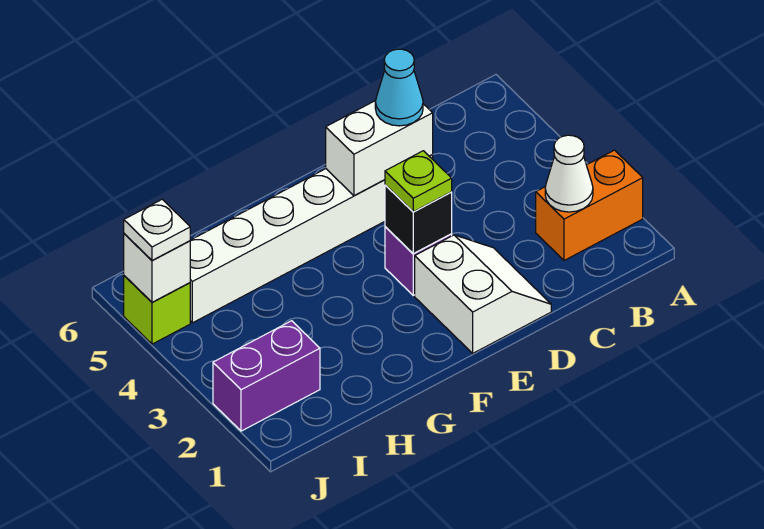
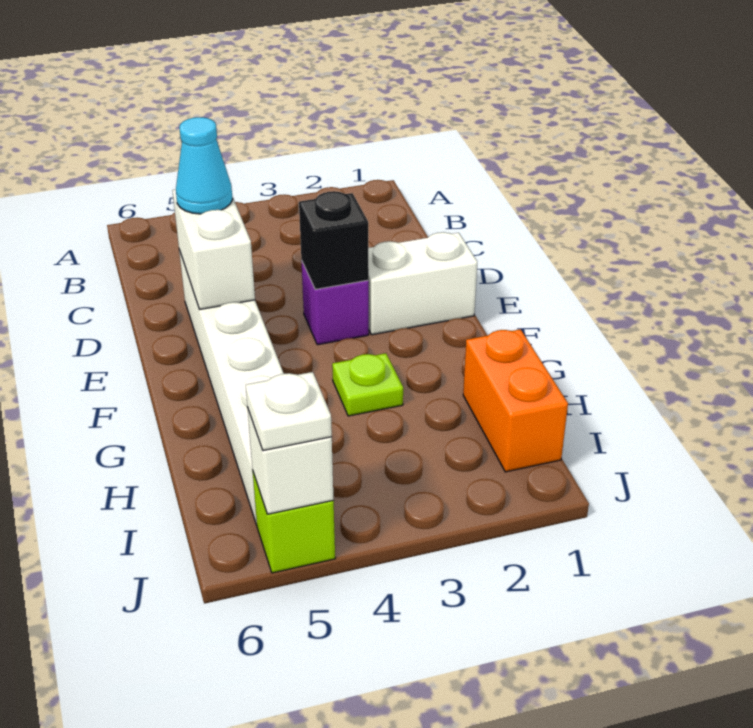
orange brick A2:B2 level 1 -> orange brick H1:I1 level 1
white cone B2 level 2 -> none
lime plate E3 level 3 -> lime plate G3 level 1
purple brick I2:J2 level 1 -> none

